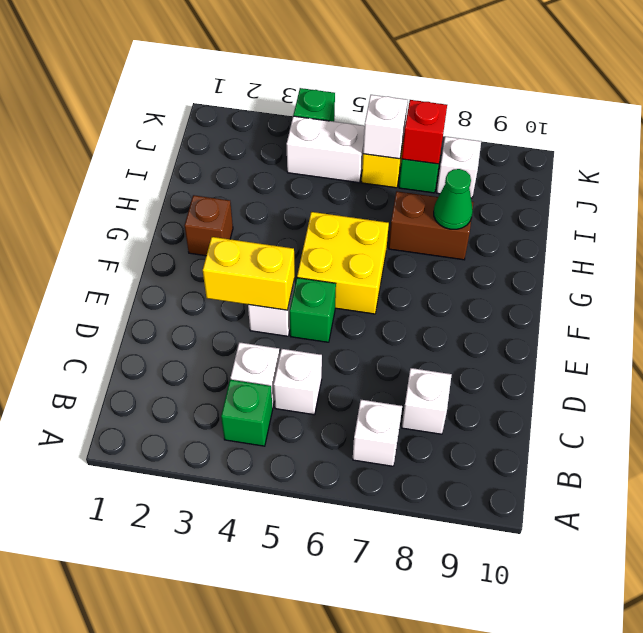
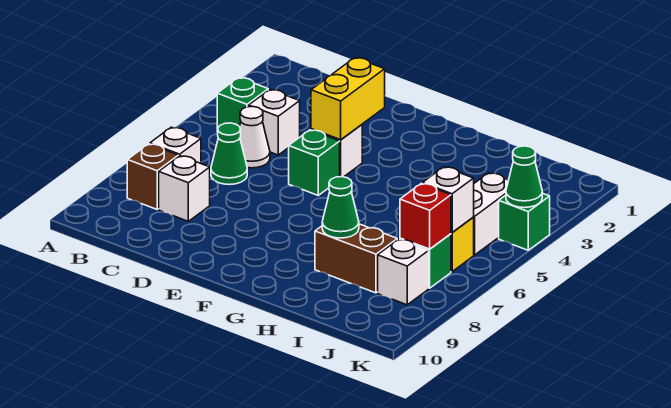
white brick C5 level 1 -> white cone C5 level 1
none -> green cone C6 level 1
yellow brick F5:G6 level 1 -> none
brown brick G2 level 1 -> brown brick B8 level 1
brown brick H7:H8 level 1 -> brown brick H8:I8 level 1
none -> green cone K4 level 2

